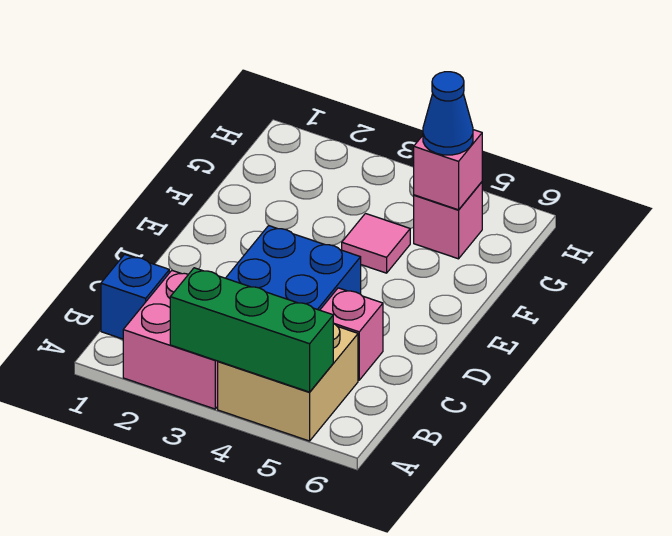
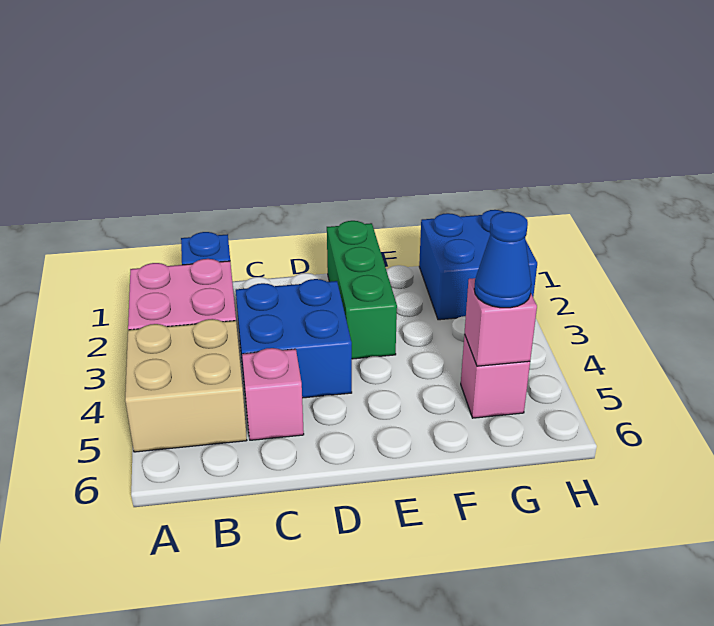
green brick A3:A5 level 2 -> green brick E1:E3 level 1
pink tile F4 level 1 -> none
none -> blue brick G1:H2 level 1

